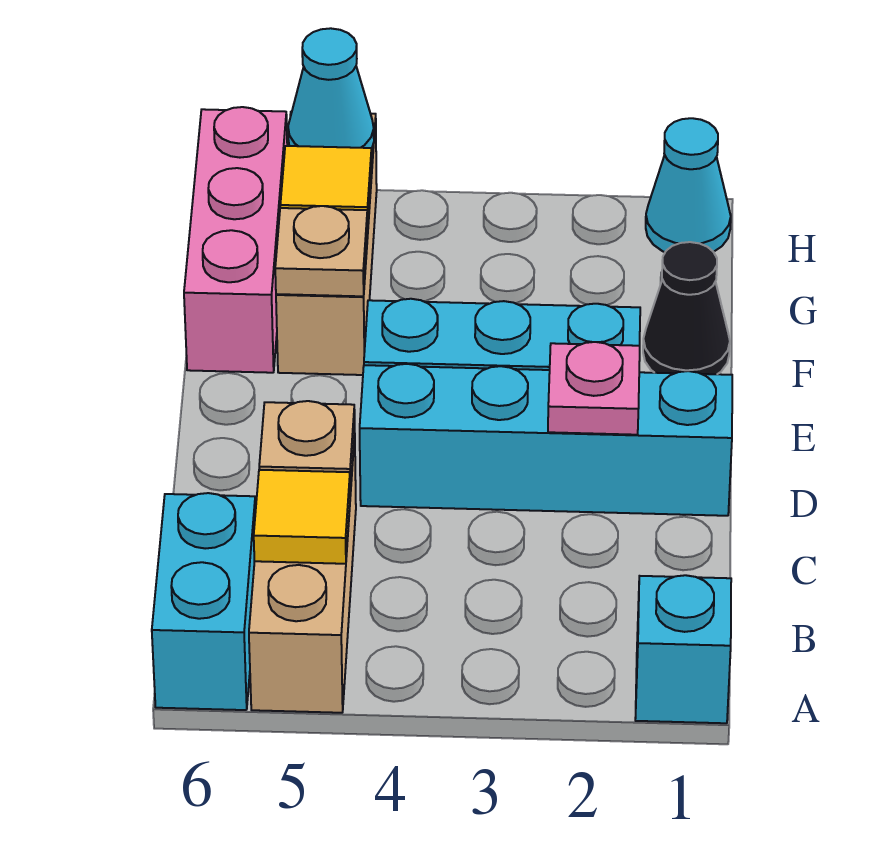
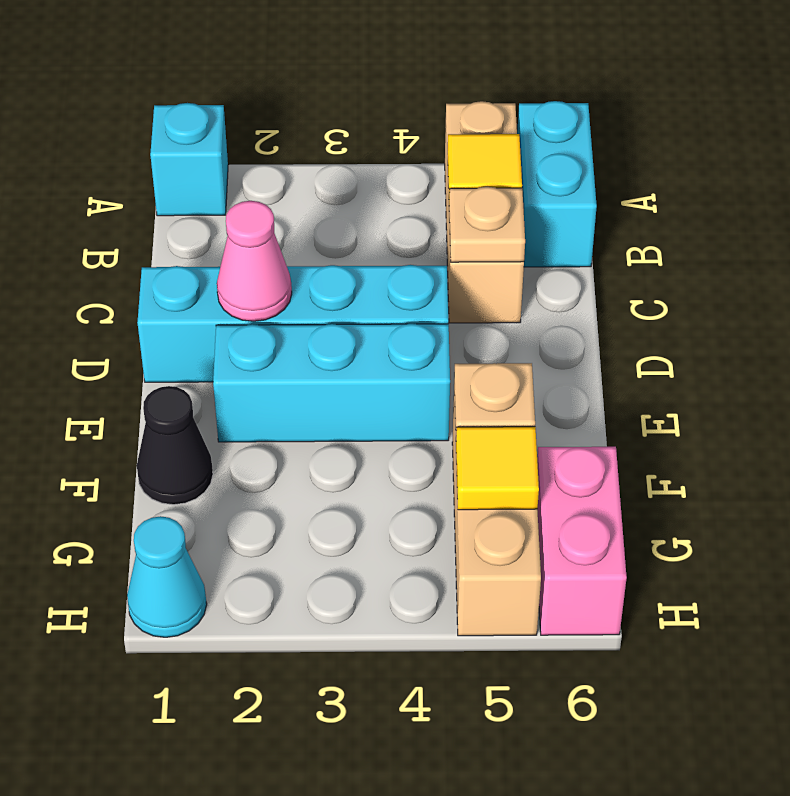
pink plate D2 level 2 -> pink cone D2 level 2
pink brick F6:H6 level 1 -> pink brick G6:H6 level 1
cyan cone H5 level 2 -> none

